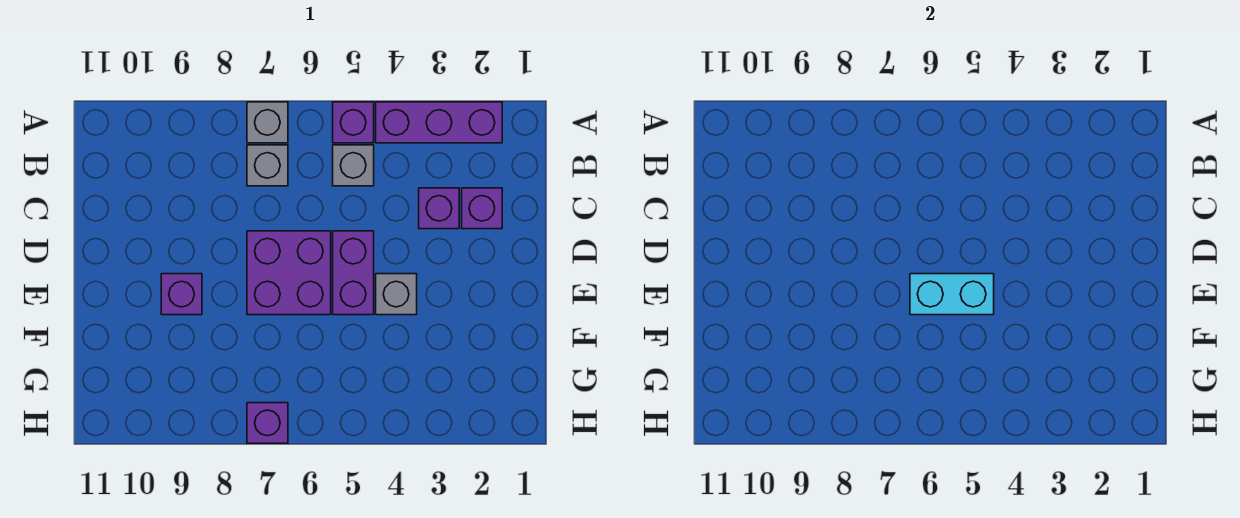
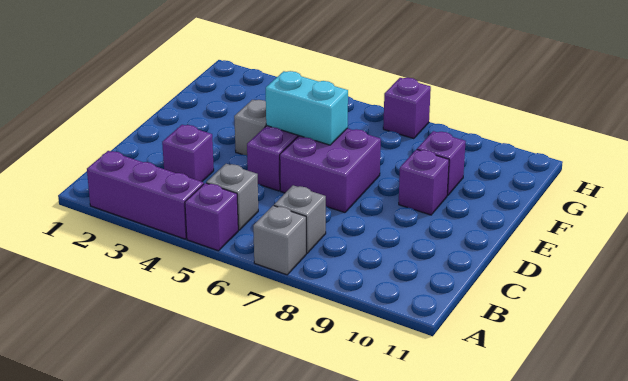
purple brick C2 level 1 -> purple brick F9 level 1

